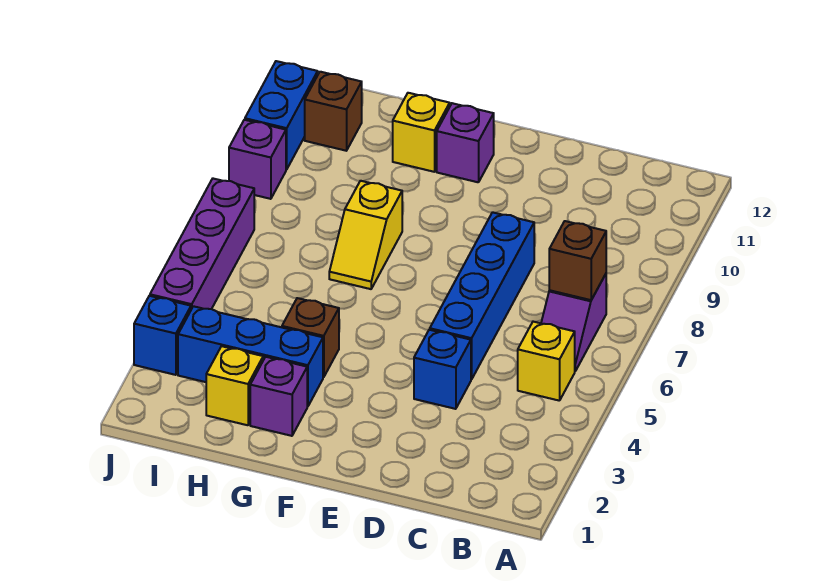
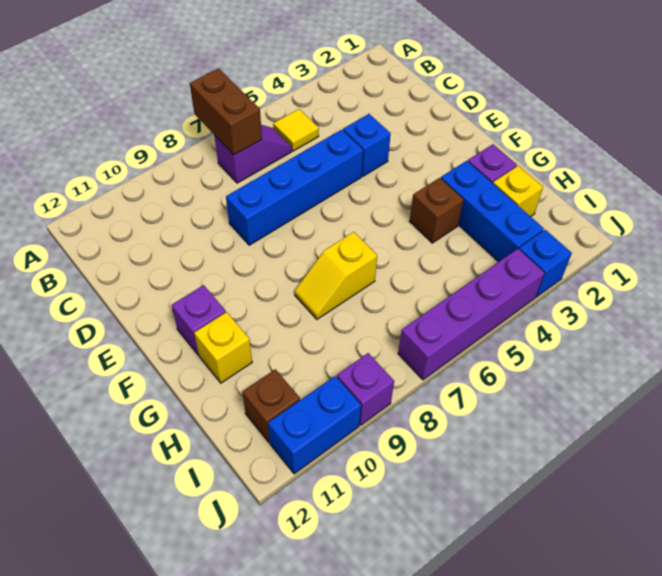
yellow brick B5 level 1 -> yellow tile B5 level 1
brown brick B7 level 2 -> brown brick A7:B7 level 2
yellow slope G7:G8 level 1 top 8 -> yellow slope G7:G8 level 1 top 7

